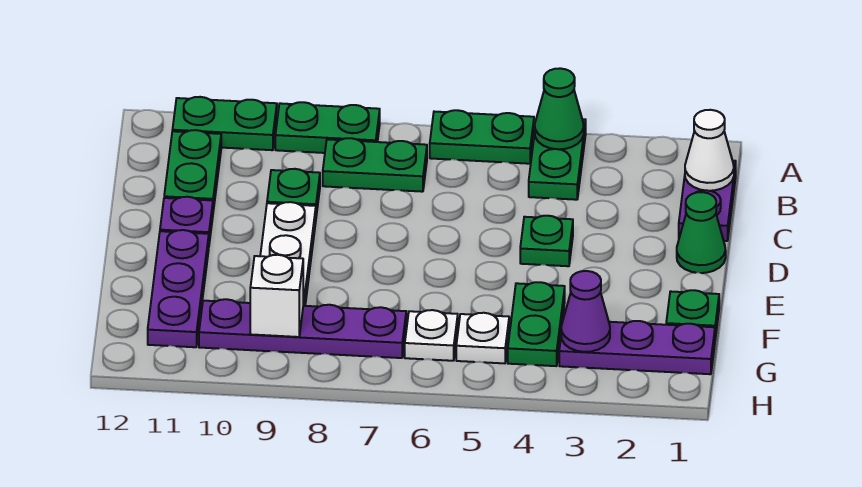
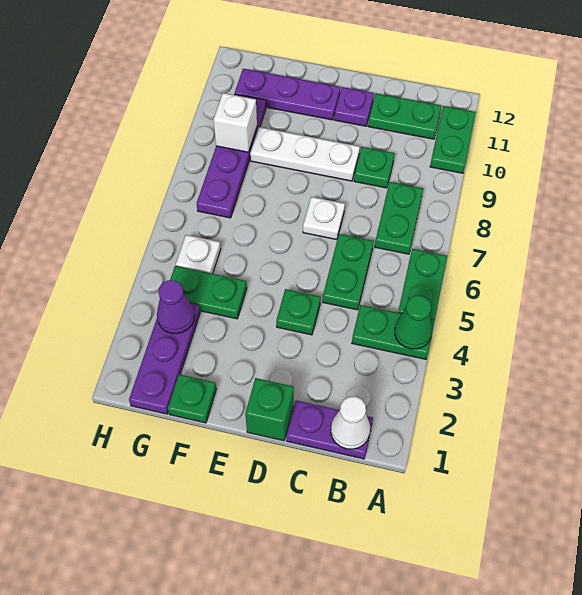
green plate A8:A9 level 1 -> green plate C5:C6 level 1
green cone D1 level 1 -> green brick D1 level 1
white plate G6 level 1 -> white plate D7 level 1

